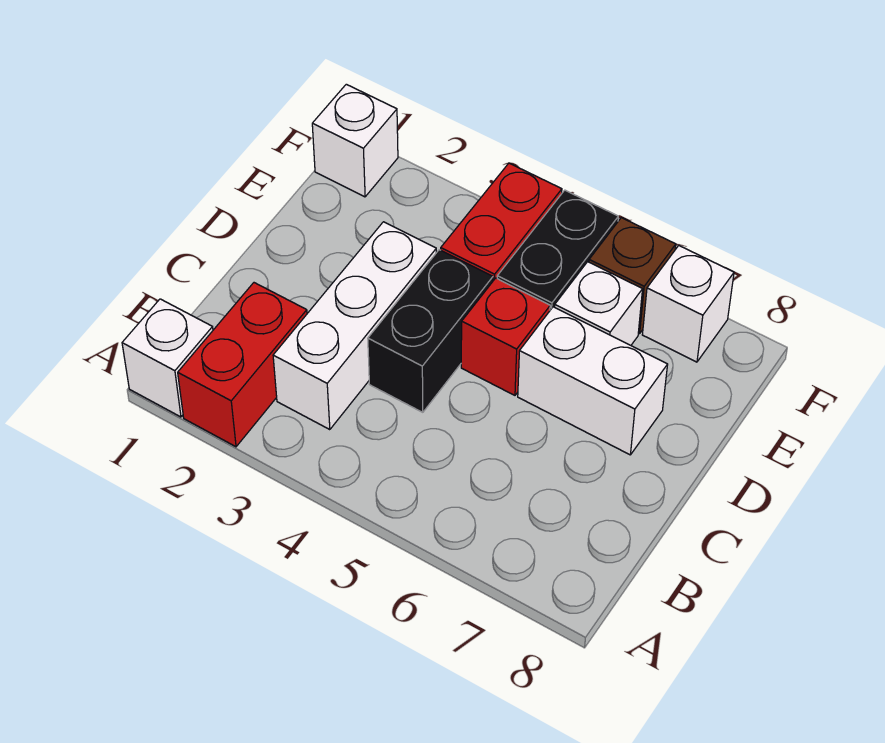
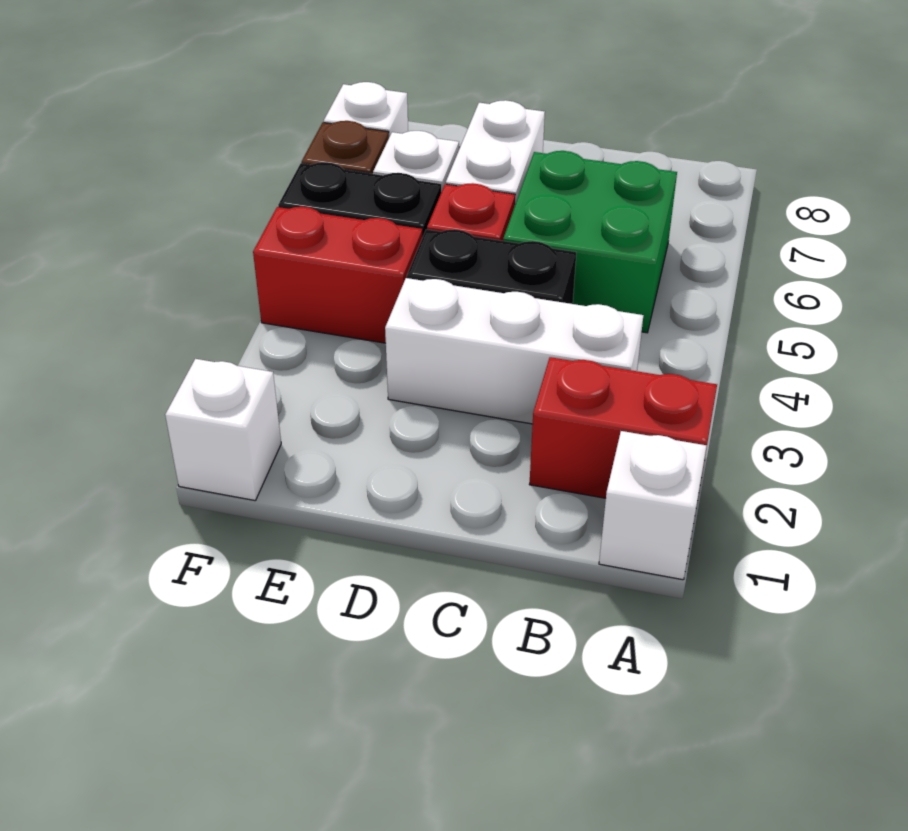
none -> green brick B5:C6 level 1

